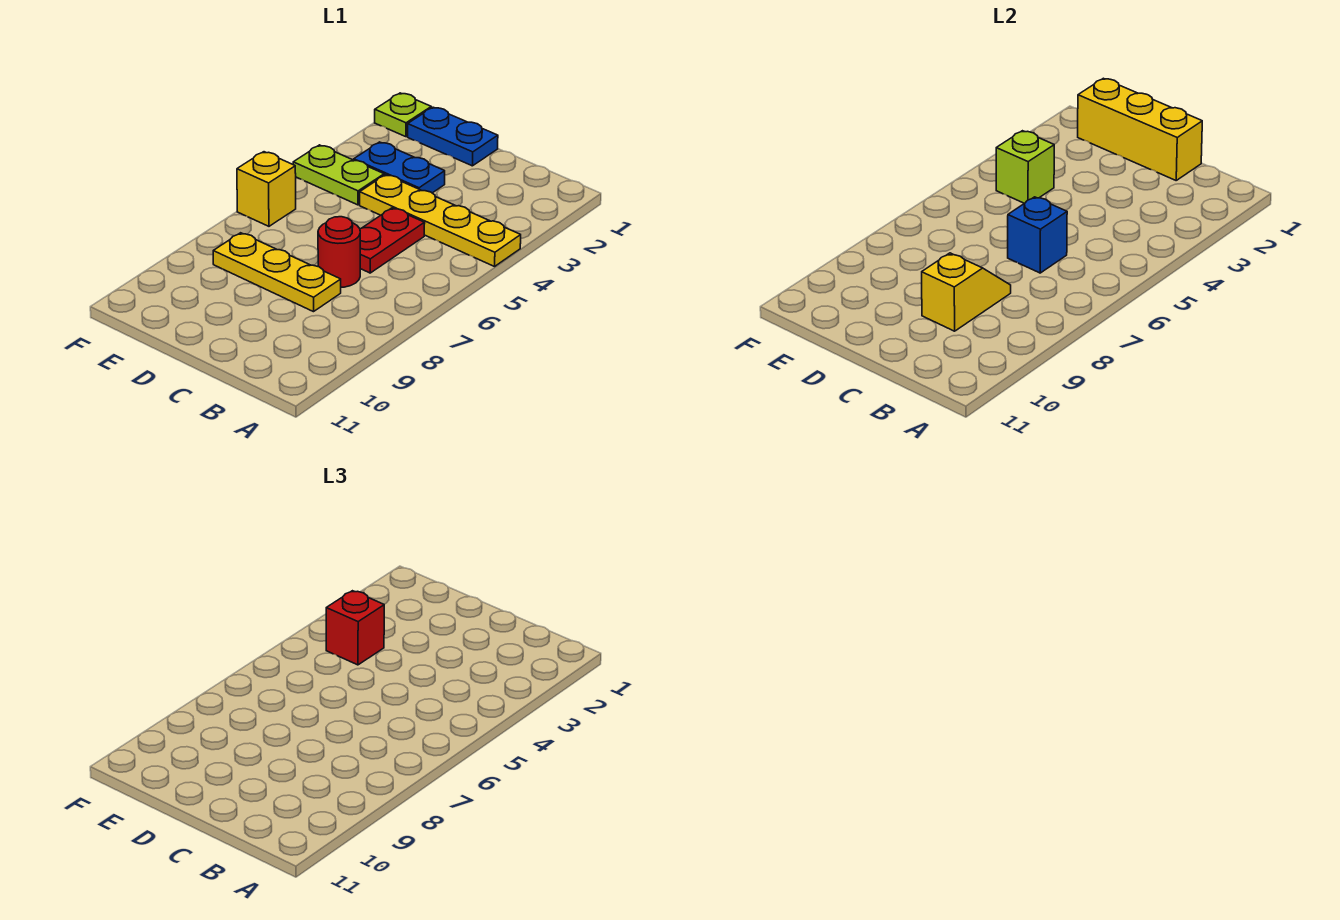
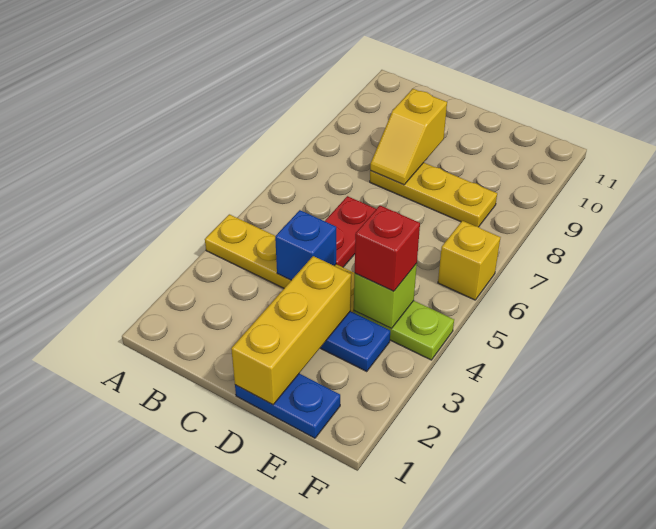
yellow brick C1:E1 level 2 -> yellow brick D1:D3 level 2
blue brick C6 level 2 -> blue brick C4 level 2
red round brick C7 level 1 -> none
lime plate F1 level 1 -> none

